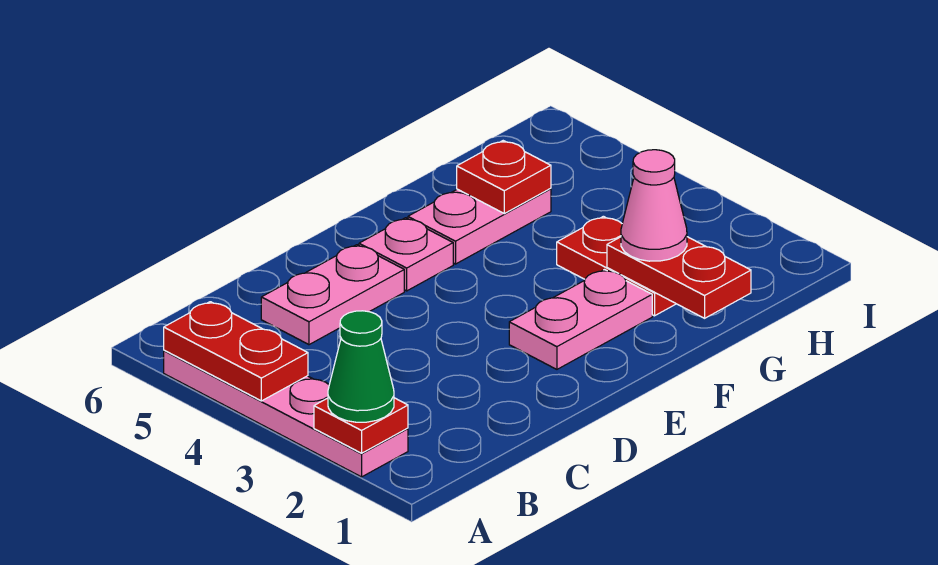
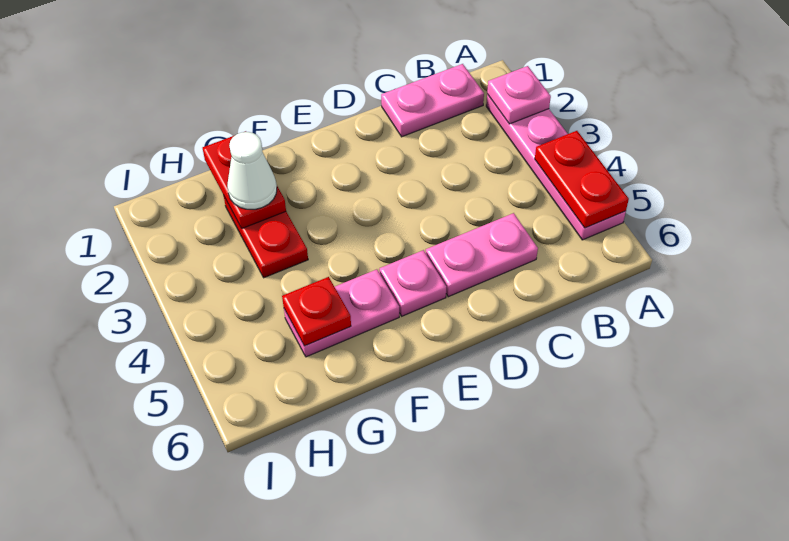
red plate A2 level 2 -> pink plate A2 level 2
green cone A2 level 3 -> none
pink plate E2:F2 level 1 -> pink plate B1:C1 level 1
pink cone G2 level 3 -> white cone G2 level 3

